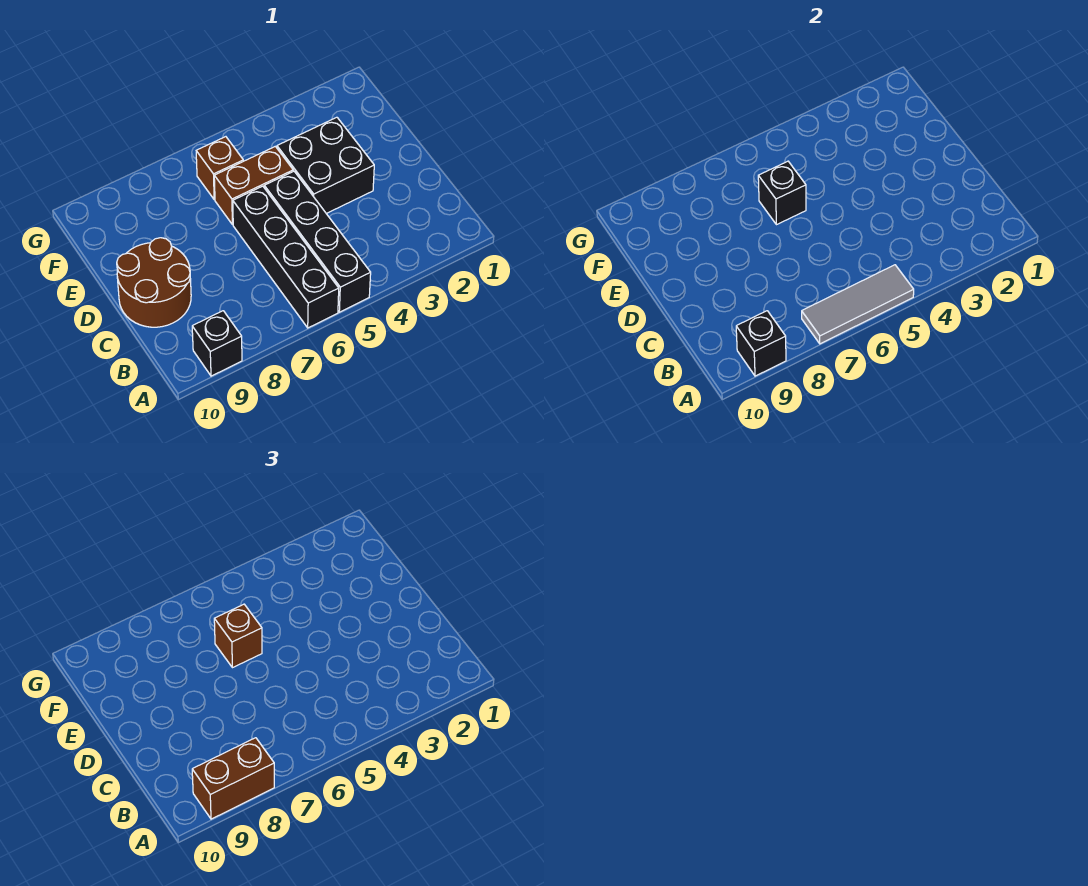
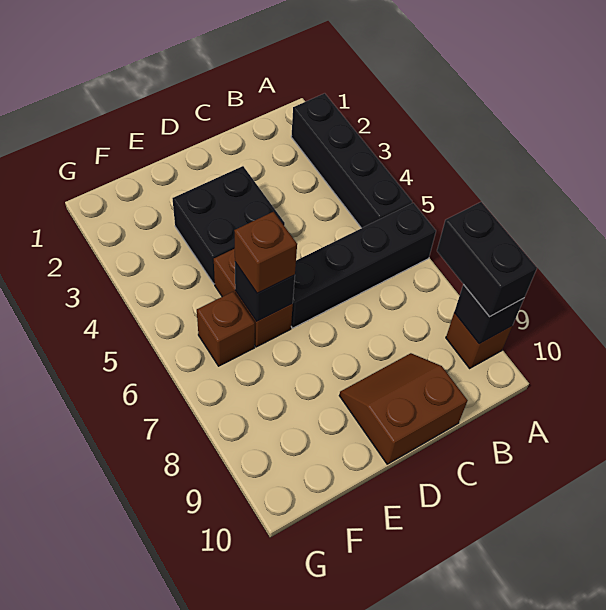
black brick A5:D5 level 1 -> black brick A2:A5 level 1
grey tile A5:A7 level 2 -> none
brown brick A8:A9 level 3 -> black brick A8:A9 level 3
black brick A9 level 1 -> brown brick A9 level 1
brown round brick C9:D10 level 1 -> brown slope C9:D10 level 1 top 10

